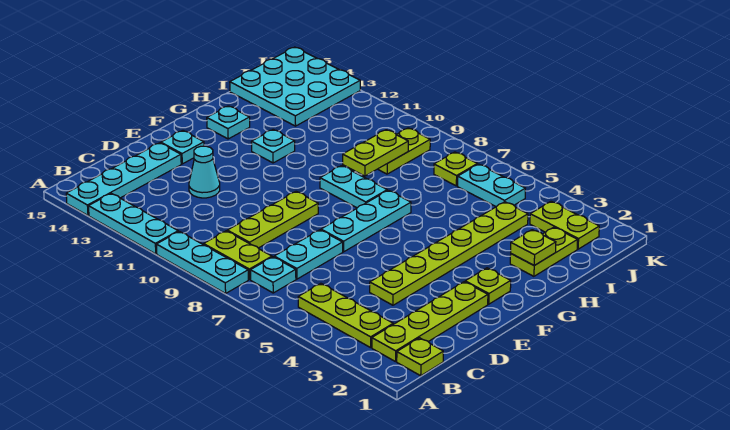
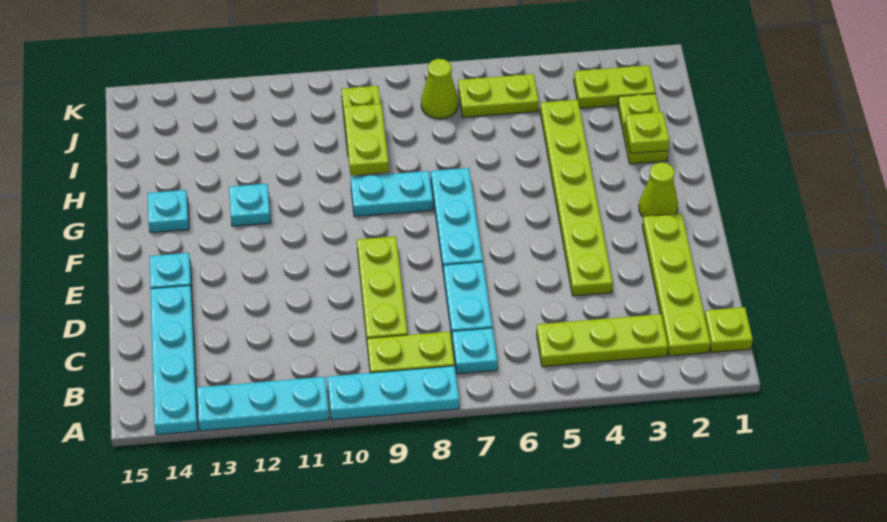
cyan cone D12 level 1 -> none
lime plate F2 level 1 -> lime cone F2 level 1
cyan plate I13:K15 level 1 -> none
cyan plate J5:J6 level 1 -> lime plate J5:J6 level 1
lime plate J7 level 1 -> lime cone J7 level 1

